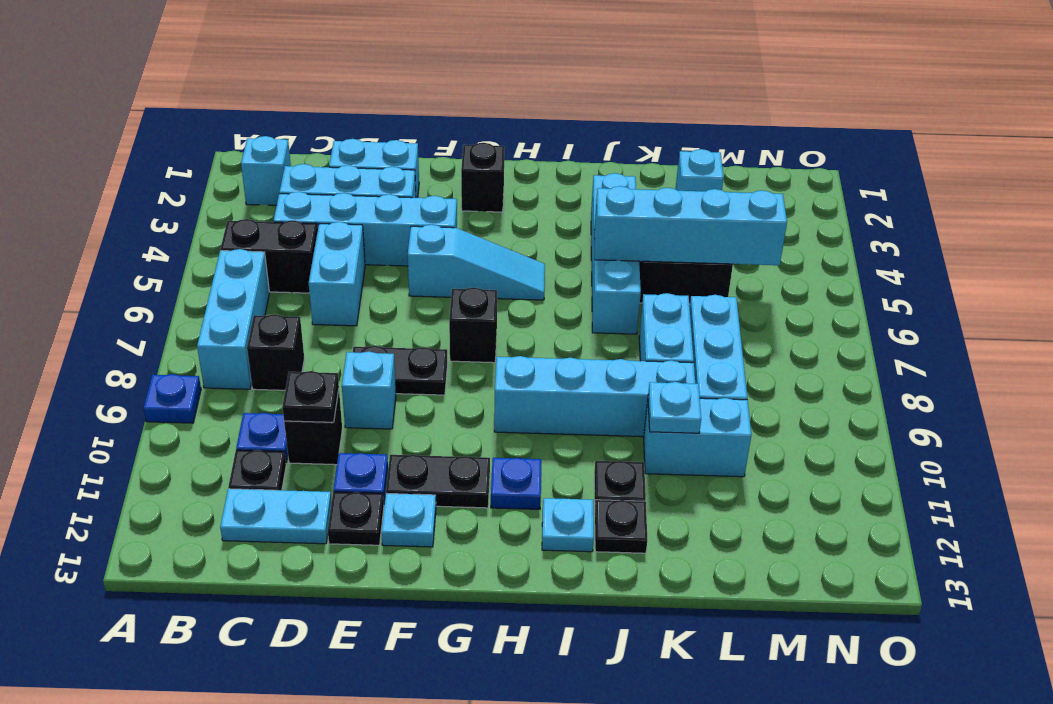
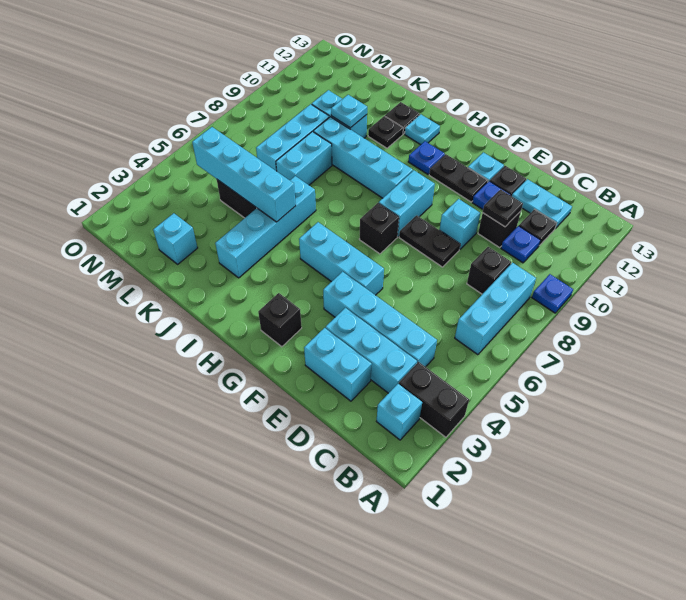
black brick B5:C5 level 1 -> black brick A3:B3 level 1
cyan brick D5:D6 level 1 -> cyan brick G8:G9 level 1
cyan slope F5:H5 level 1 top F -> cyan brick F5:H5 level 1

